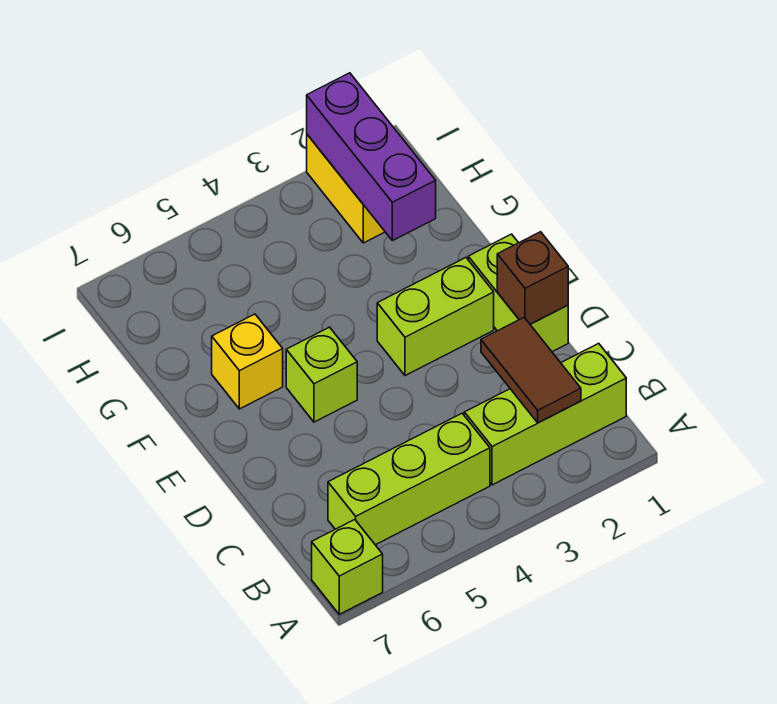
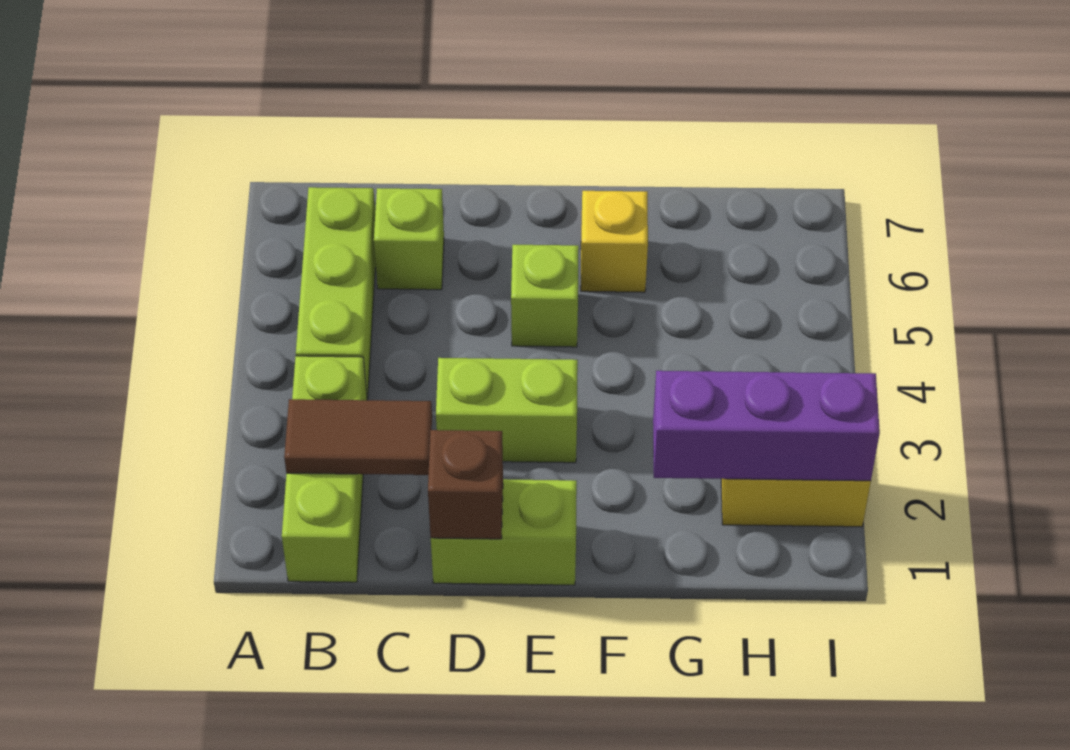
lime brick A7 level 1 -> lime brick C6 level 1
lime brick E2:E3 level 1 -> lime brick D3:E3 level 1

